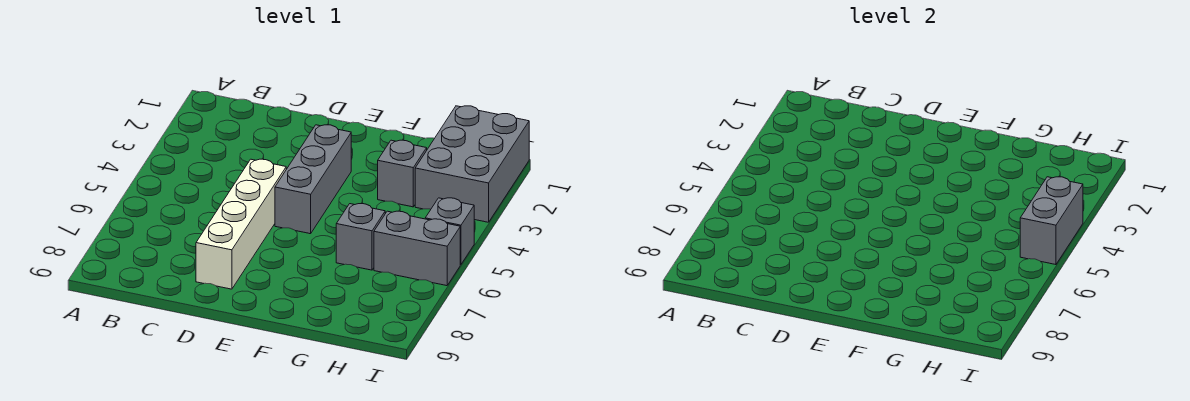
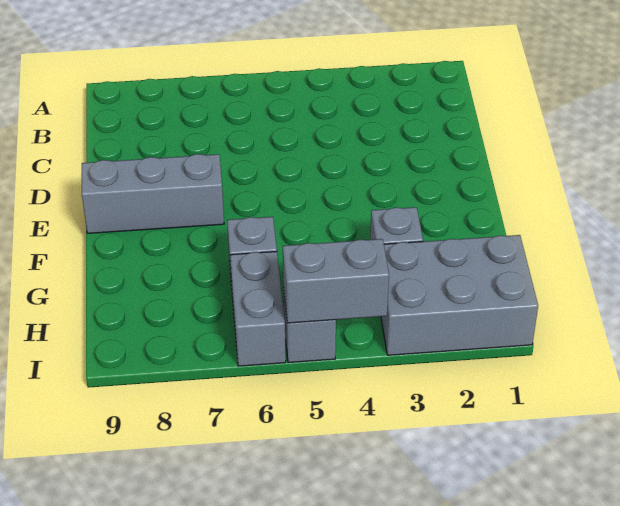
white brick D5:D8 level 1 -> none
grey brick E3:E5 level 1 -> grey brick E7:E9 level 1

